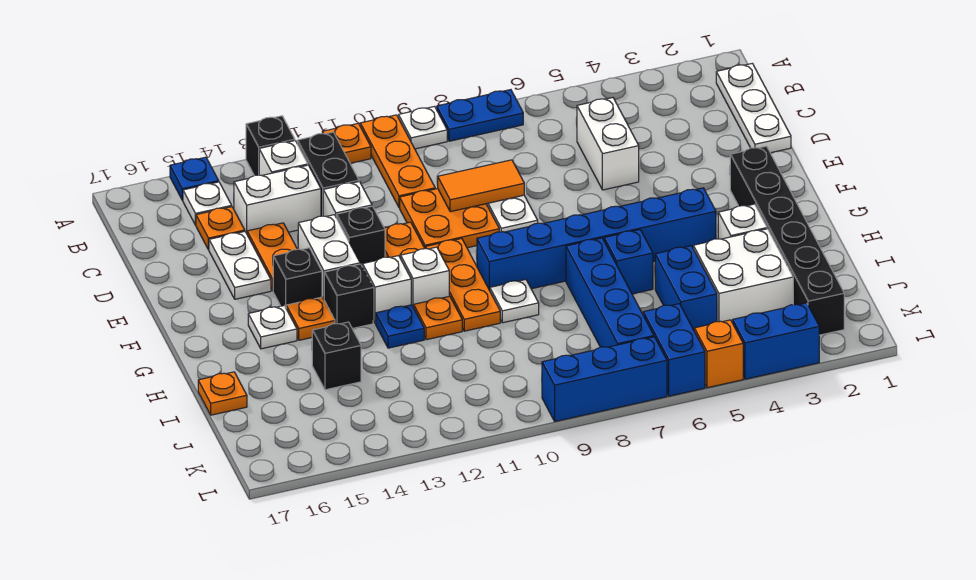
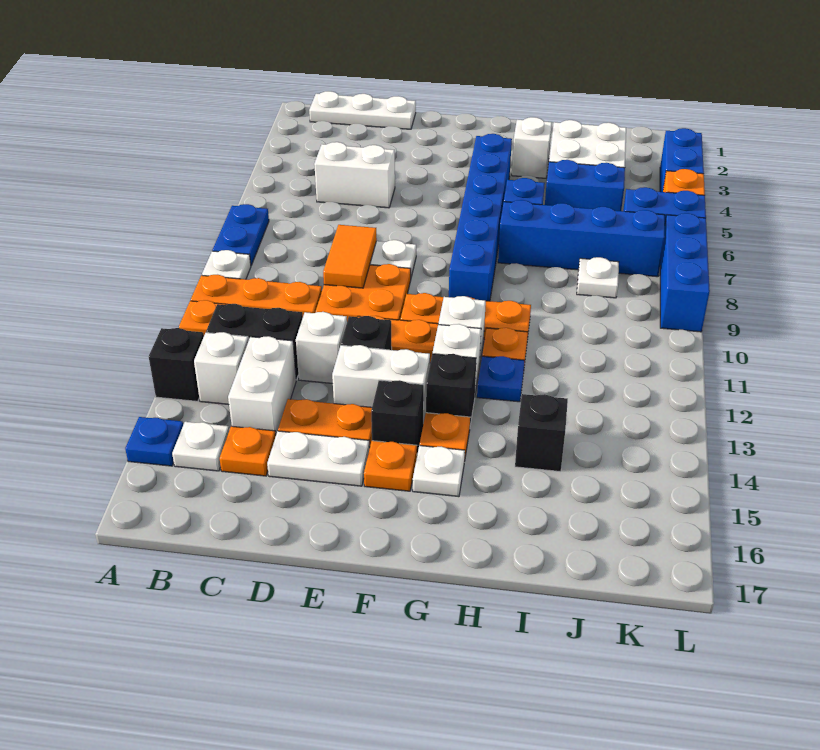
black brick F2:K2 level 1 -> none
white plate H9 level 1 -> white plate J8 level 1
orange plate I17 level 1 -> orange plate F15 level 1

